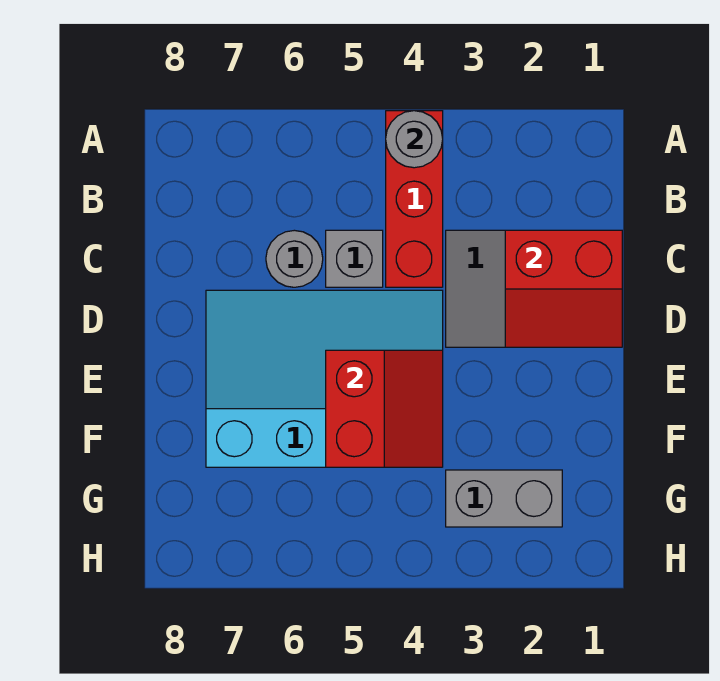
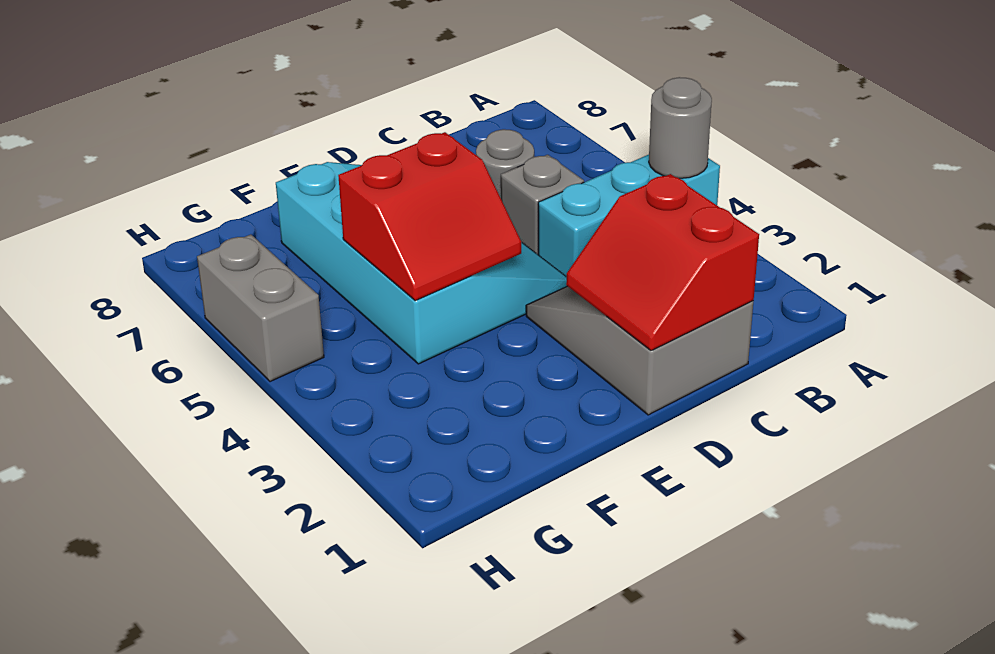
red brick A4:C4 level 1 -> cyan brick A4:C4 level 1
grey brick G2:G3 level 1 -> grey brick H5:H6 level 1

